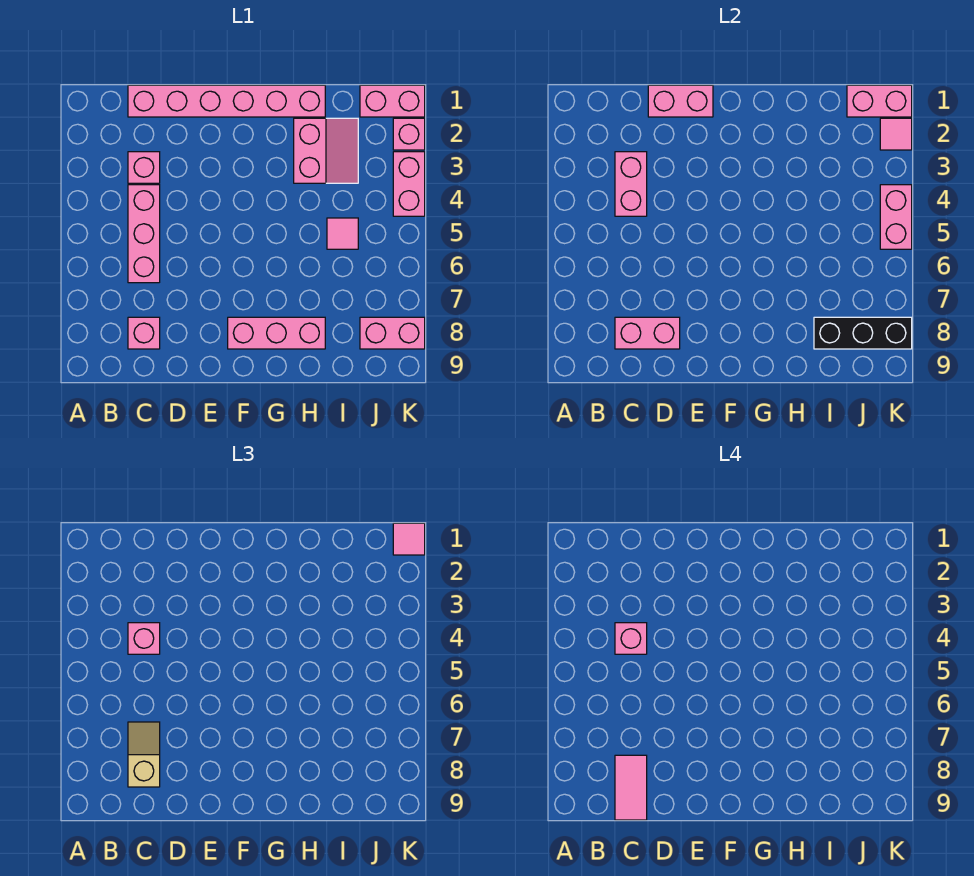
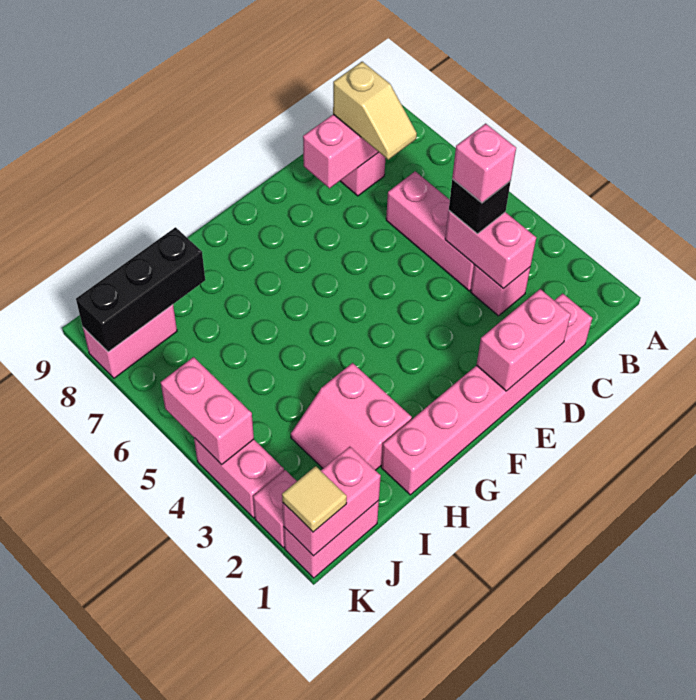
pink brick C4 level 3 -> black brick C4 level 3
pink tile C8:C9 level 4 -> none
pink brick F8:H8 level 1 -> none
pink tile I5 level 1 -> none
pink tile K1 level 3 -> tan tile K1 level 3
pink tile K2 level 2 -> none

